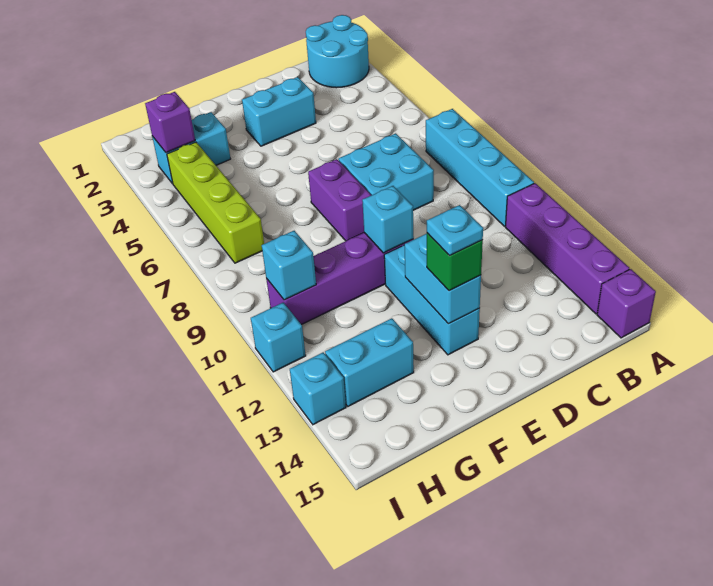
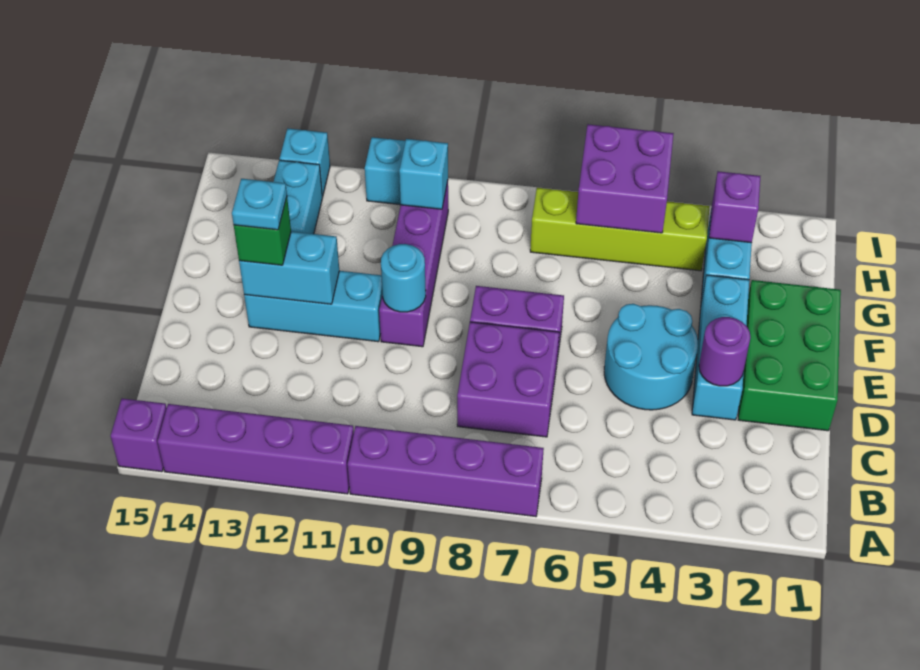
cyan round brick A1:B2 level 1 -> cyan round brick D4:E5 level 1
cyan brick A7:A10 level 1 -> purple brick A7:A10 level 1
cyan brick C7:D8 level 1 -> purple brick C7:D8 level 1
none -> green brick D1:F2 level 1
cyan brick D3:E3 level 1 -> cyan brick D3:F3 level 1
none -> purple round brick D3 level 2
cyan brick E10 level 2 -> cyan round brick E10 level 2
none -> purple brick H5:I6 level 2

